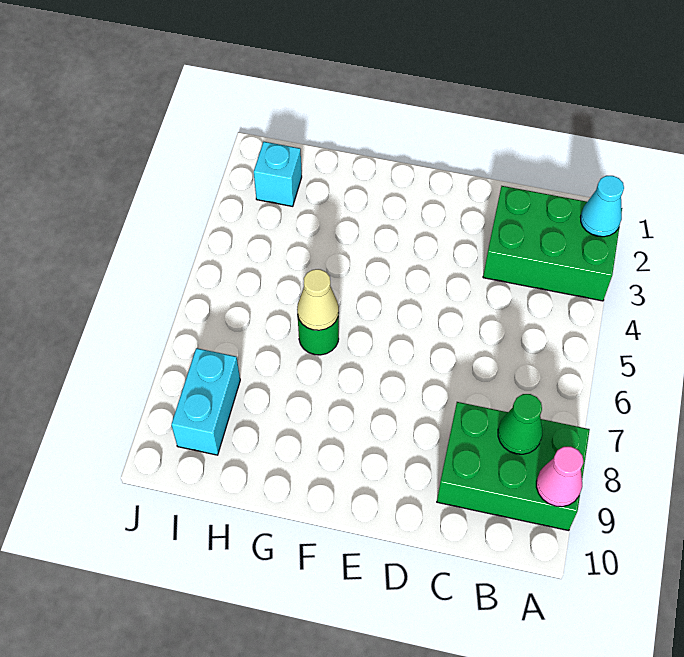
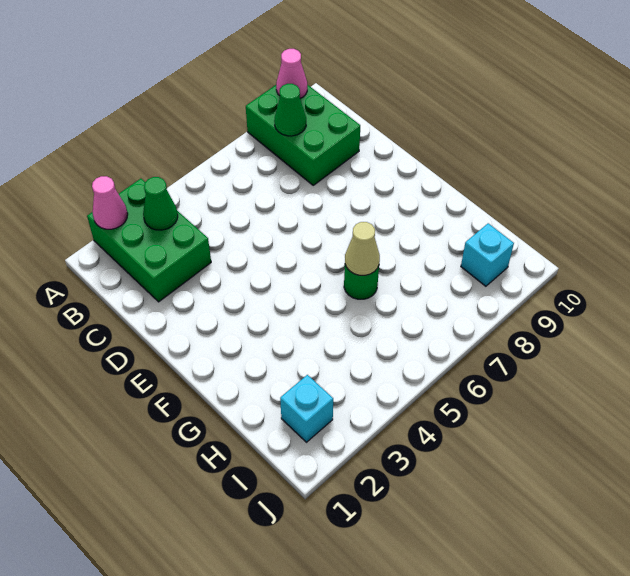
cyan cone A2 level 2 -> pink cone A2 level 2
none -> green cone B3 level 2
cyan brick I8:I9 level 1 -> cyan brick I9 level 1

